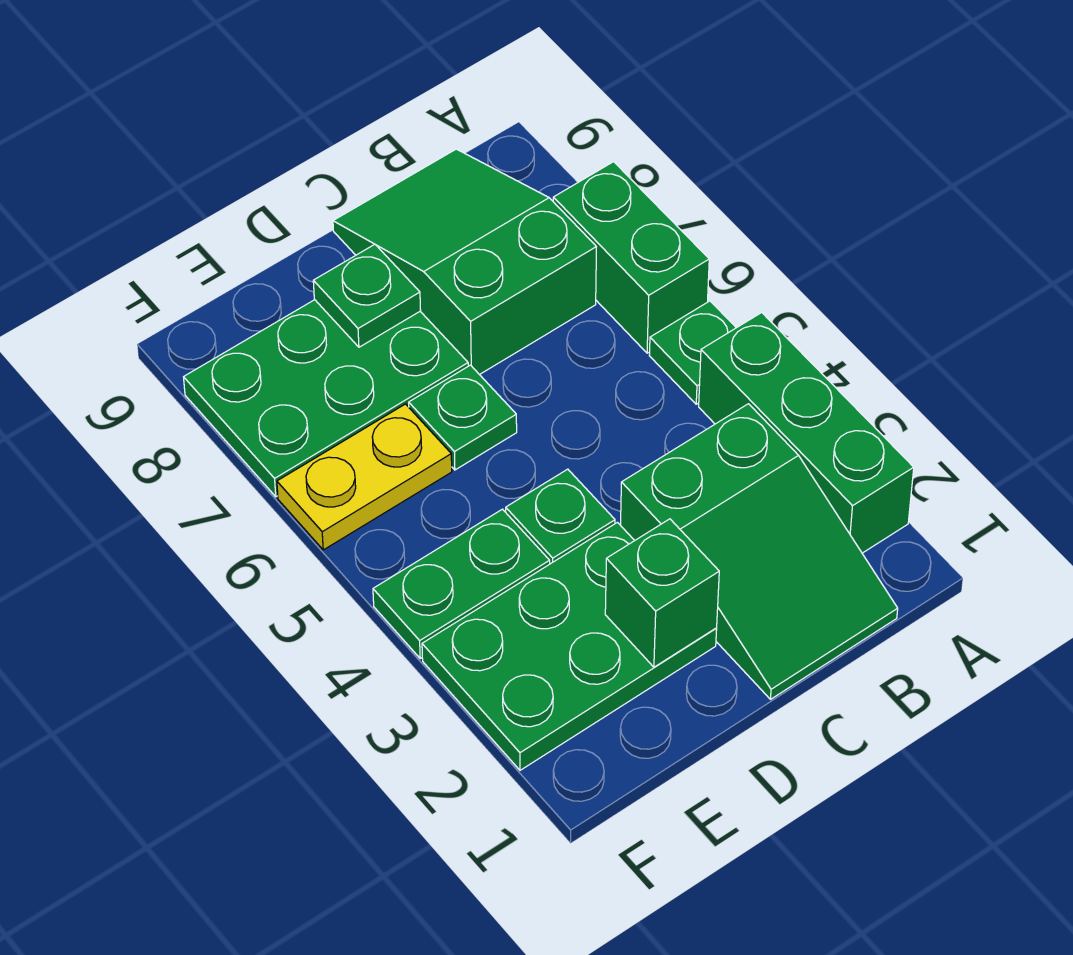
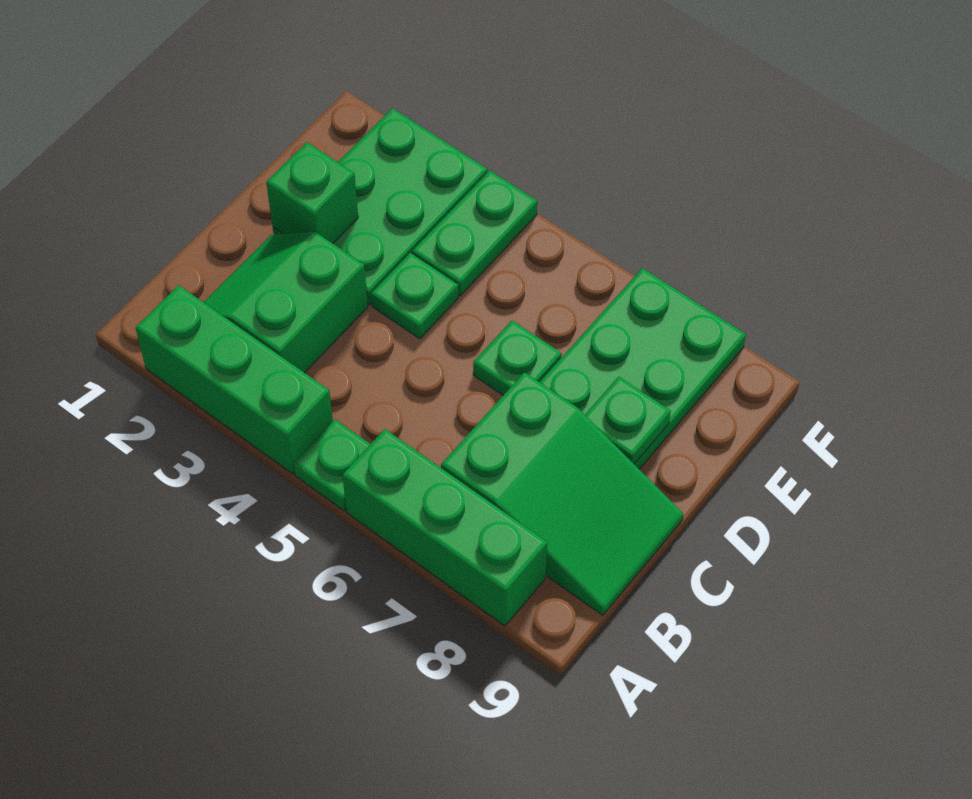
green brick A6:A7 level 1 -> green brick A6:A8 level 1
green slope B1:C3 level 1 top 3 -> green slope B2:C3 level 1 top 3
yellow plate E6:F6 level 1 -> none

